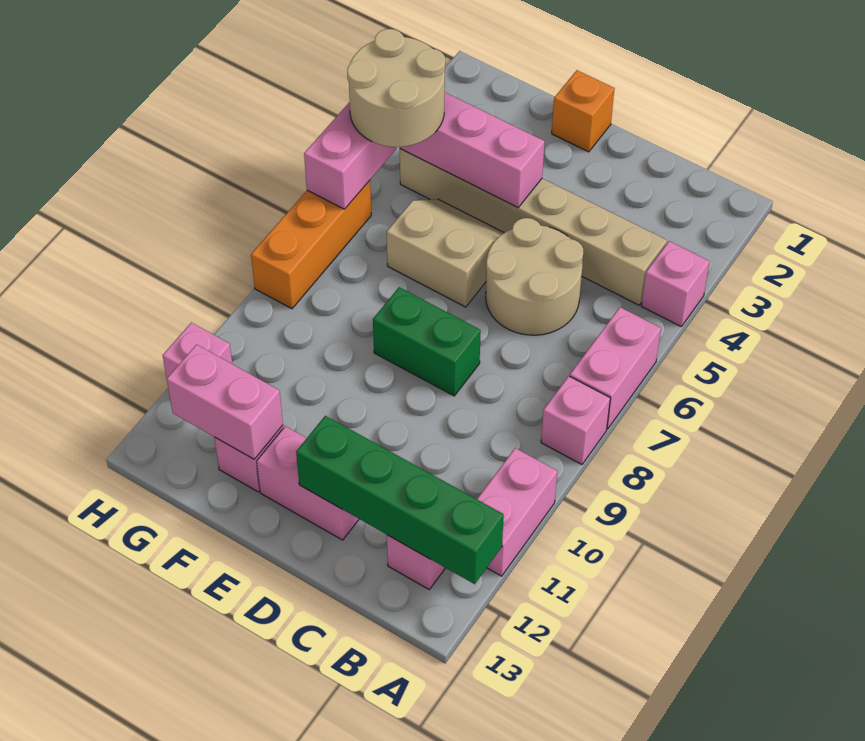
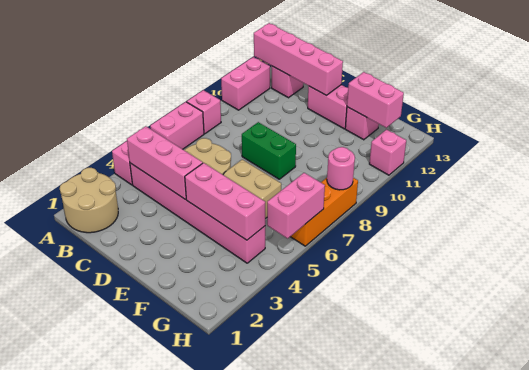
green brick A12:D12 level 2 -> pink brick A12:D12 level 2
tan brick B4:G4 level 1 -> pink brick B4:G4 level 1
none -> pink brick B4:D4 level 2
orange brick E1 level 1 -> none
tan round brick G4:H5 level 3 -> tan round brick A1:B2 level 1
none -> pink round brick H8 level 2

